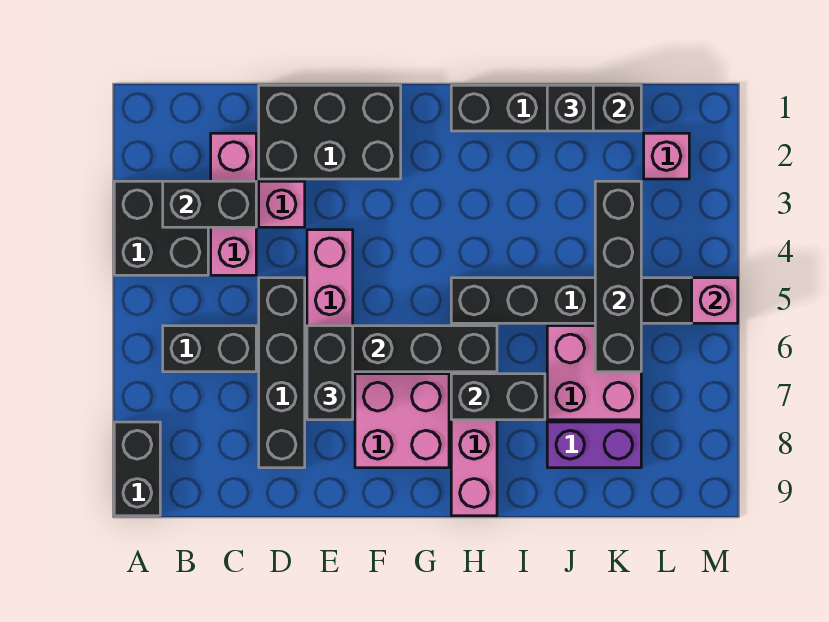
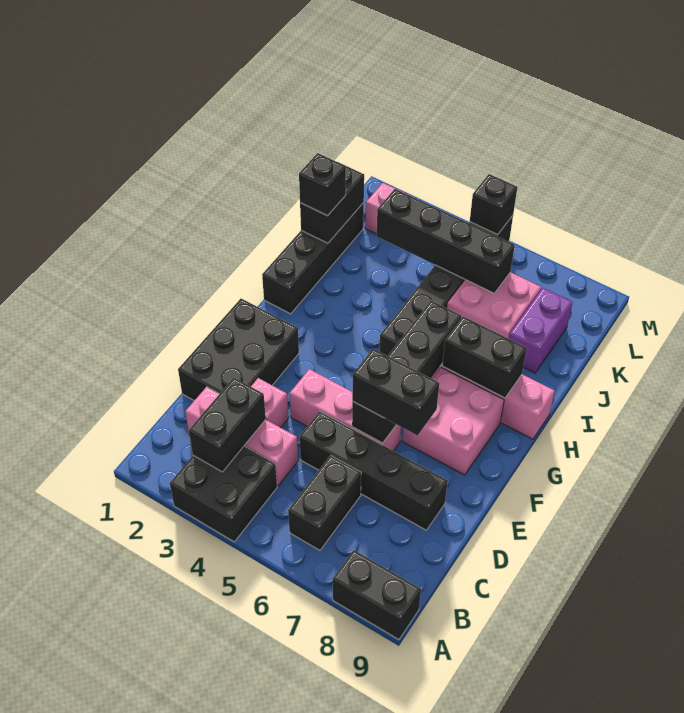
black brick H7:I7 level 2 -> black brick H7:H8 level 2
pink brick M5 level 2 -> black brick M5 level 2

